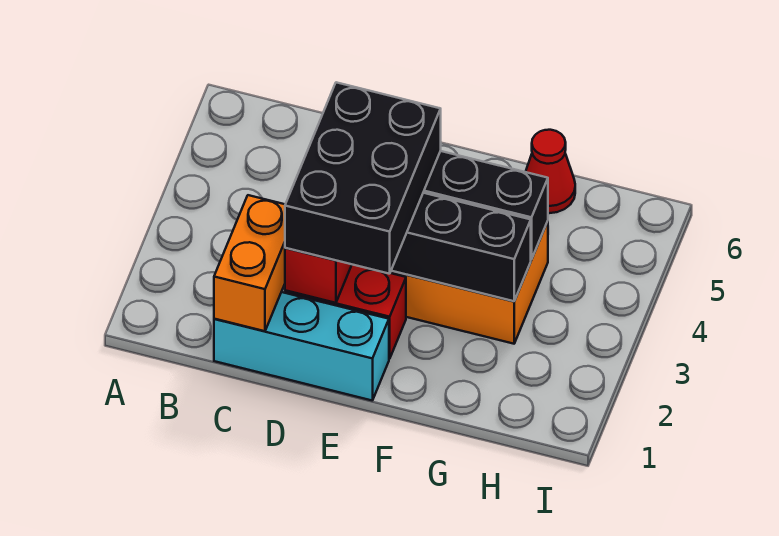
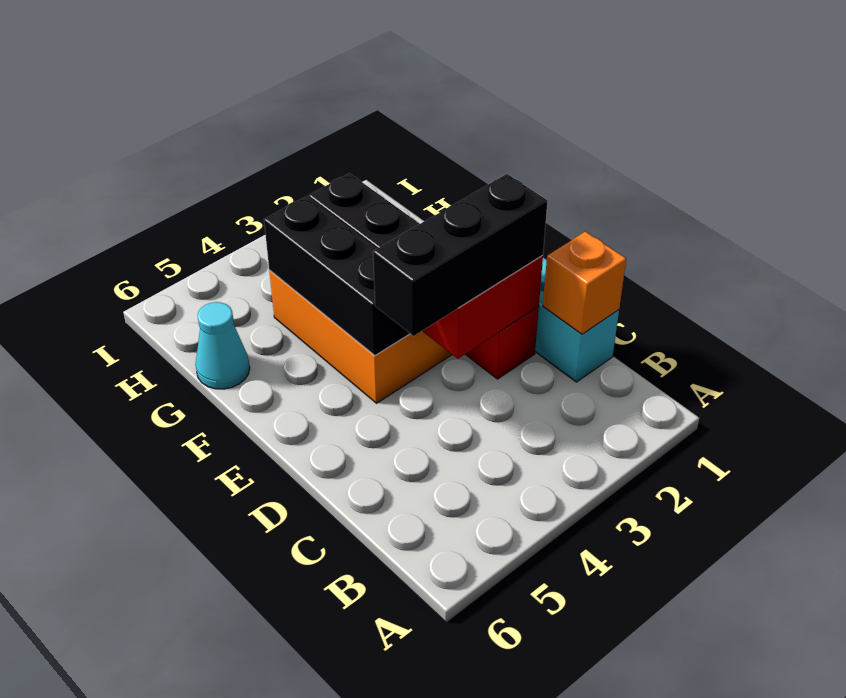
orange brick C1:C2 level 2 -> orange brick C1 level 2
black brick D2:E4 level 3 -> black brick D2:D4 level 3
red cone G6 level 1 -> cyan cone G6 level 1

